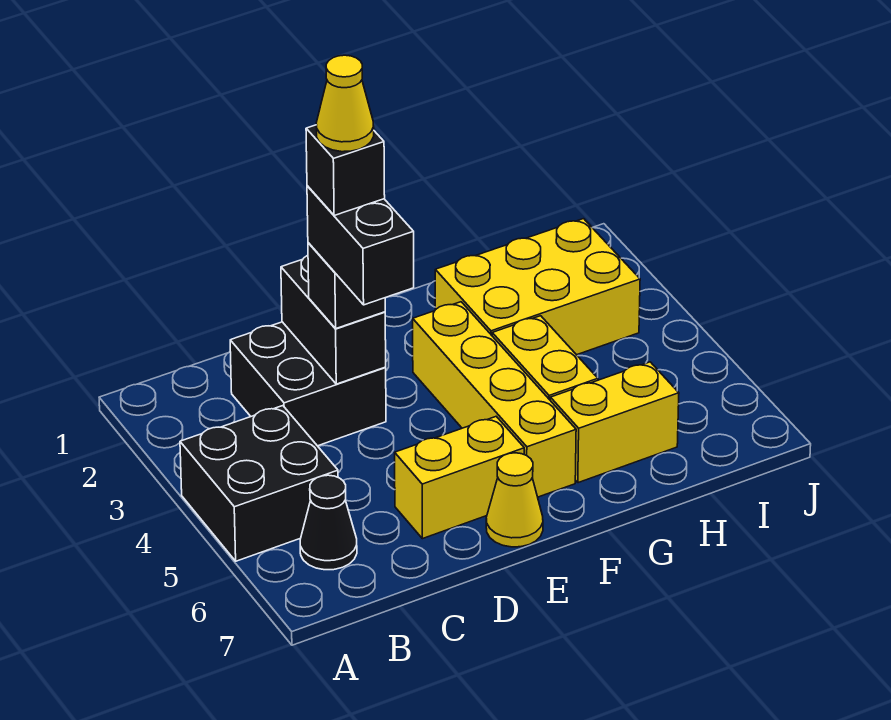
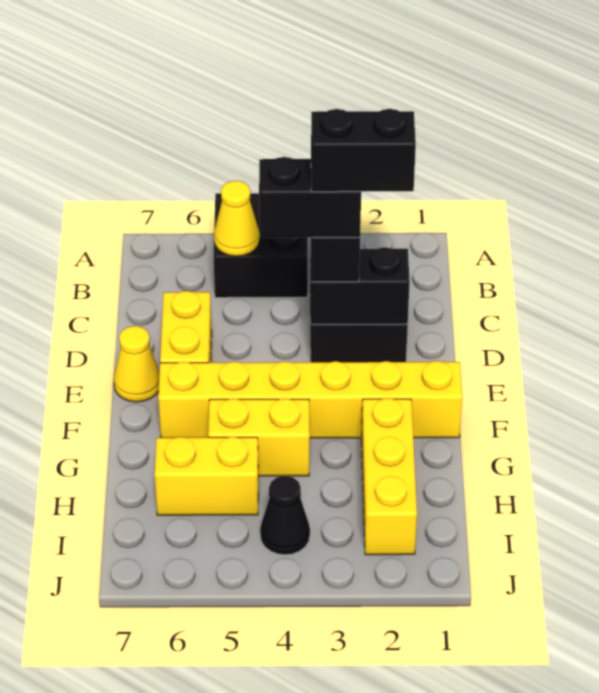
black cone B6 level 1 -> black cone I4 level 1
black brick D3 level 5 -> black brick D2:D3 level 5
yellow cone D3 level 6 -> yellow cone B5 level 2
yellow brick F3:F6 level 1 -> yellow brick F1:F6 level 1
yellow brick G2:I3 level 1 -> yellow brick G2:I2 level 1
yellow brick G6:H6 level 1 -> yellow brick H5:H6 level 1

